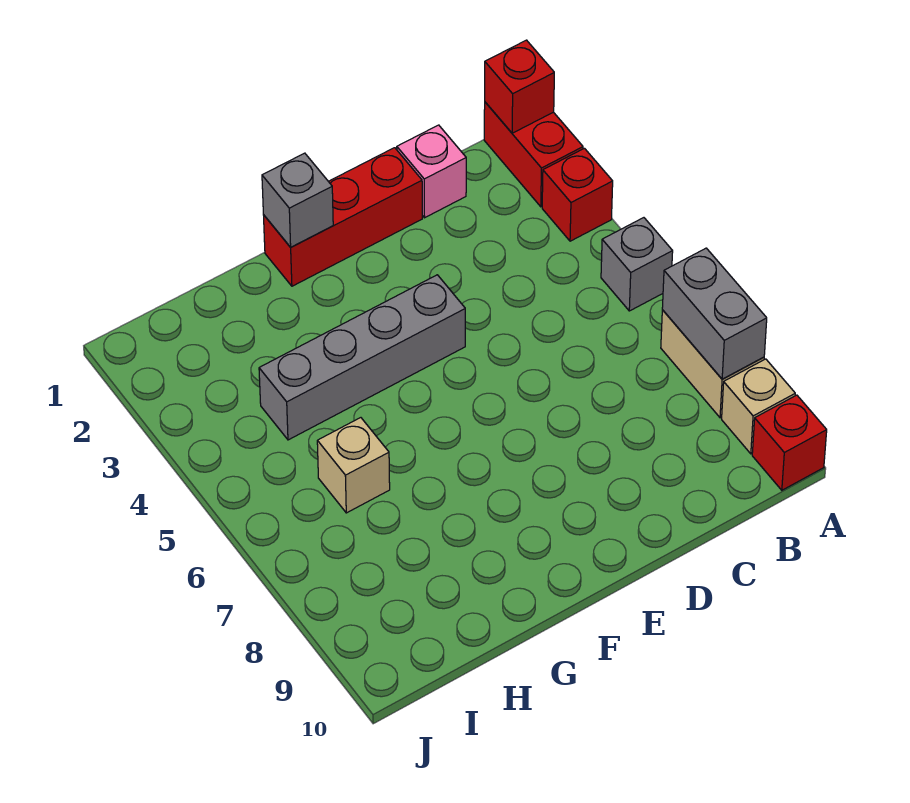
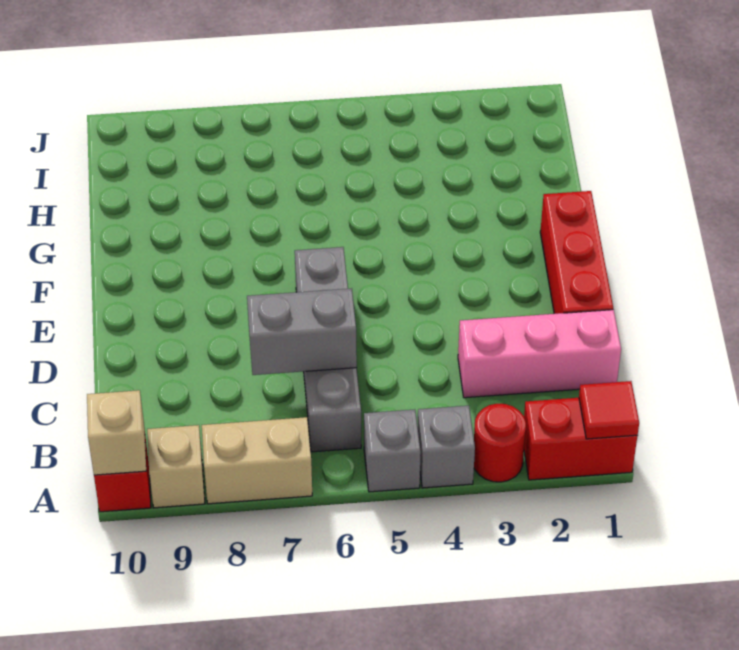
red brick A1 level 2 -> red tile A1 level 2
red brick A3 level 1 -> red round brick A3 level 1
grey brick A7:A8 level 2 -> grey brick C6:C7 level 2
pink brick C1 level 1 -> pink brick C1:C3 level 1
grey brick E4:H4 level 1 -> grey brick B6:E6 level 1
grey brick F1 level 2 -> grey brick A4 level 1
tan brick H6 level 1 -> tan brick A10 level 2

